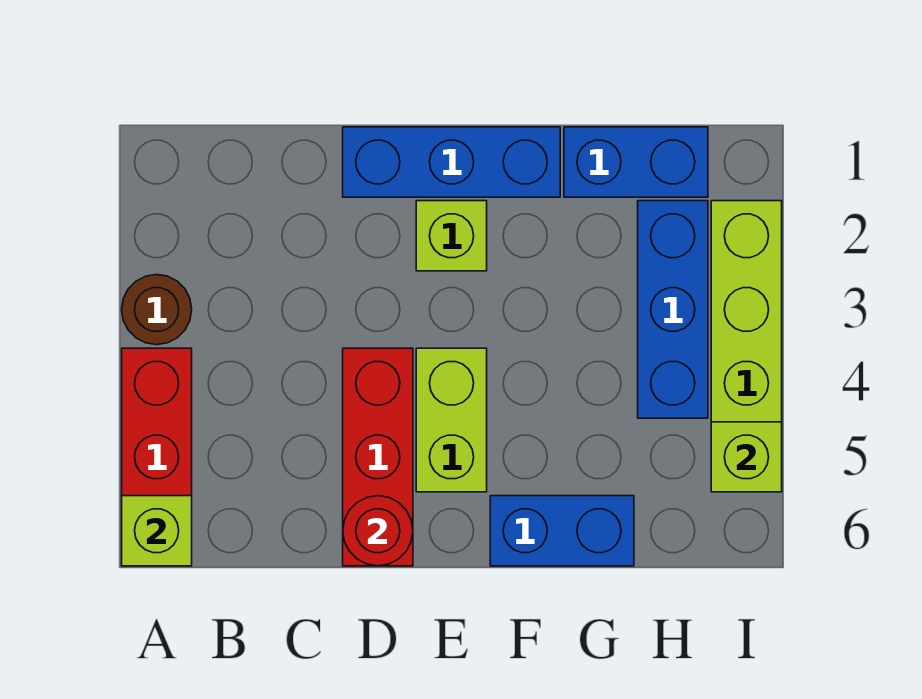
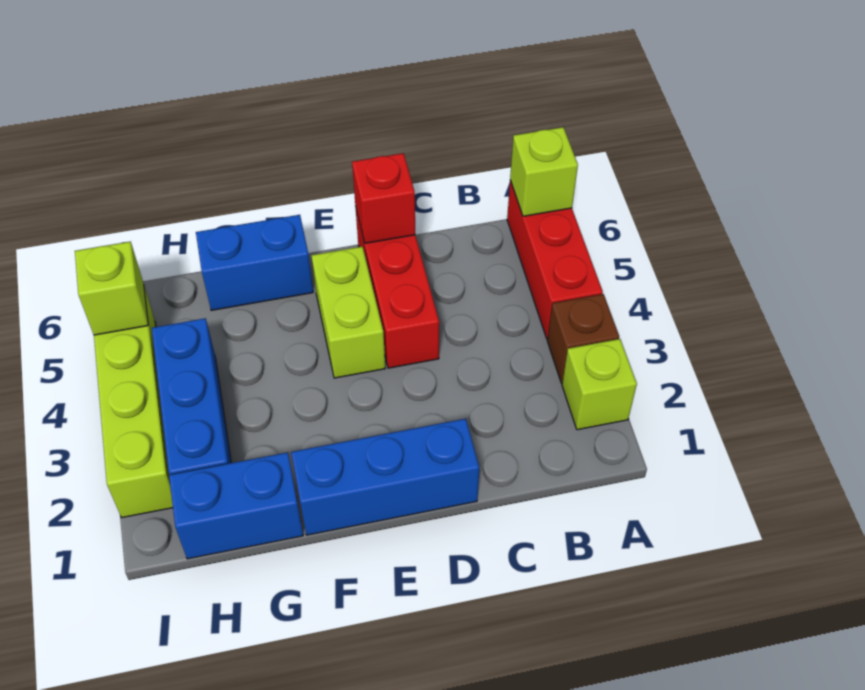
brown round brick A3 level 1 -> brown brick A3 level 1
red round brick D6 level 2 -> red brick D6 level 2
lime brick E2 level 1 -> lime brick A2 level 1

